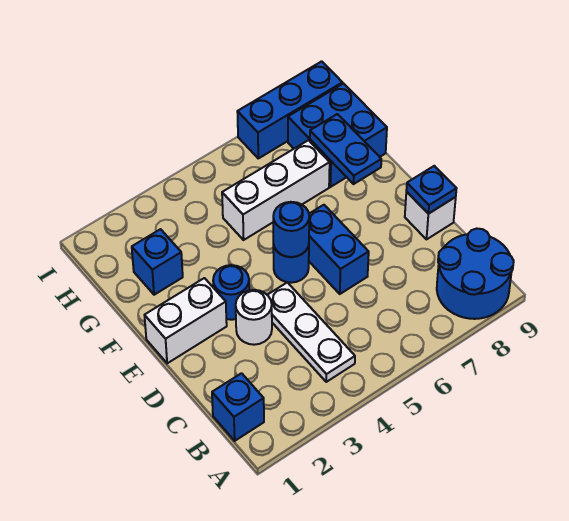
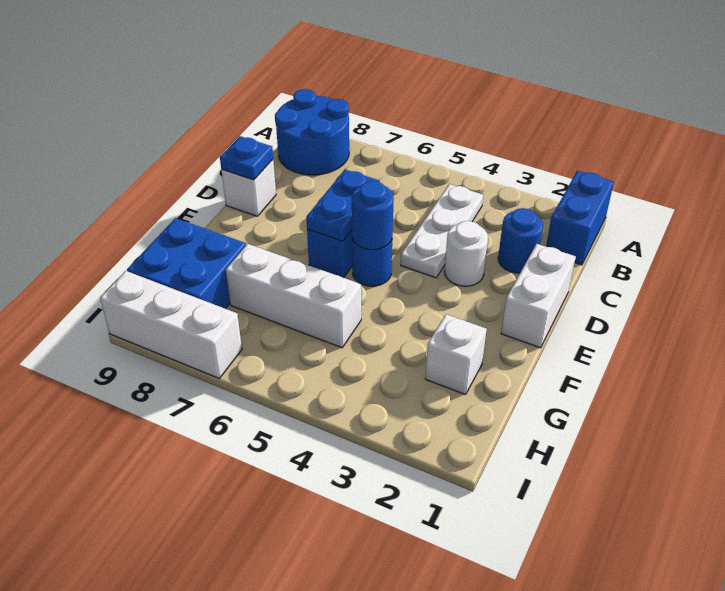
blue brick B1 level 1 -> blue brick A1:B1 level 1
white brick E1:E2 level 1 -> white brick D1:E1 level 1
blue round brick E3 level 1 -> blue round brick C2 level 1
blue plate F8:G8 level 2 -> blue plate D6:E6 level 2
blue brick G2 level 1 -> white brick G2 level 1
blue brick I7:I9 level 1 -> white brick I7:I9 level 1

